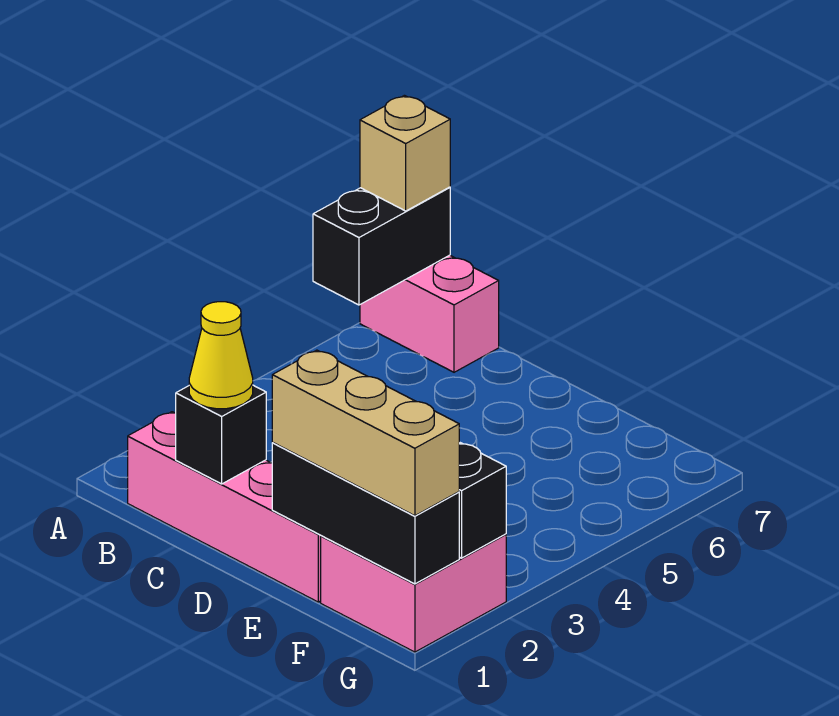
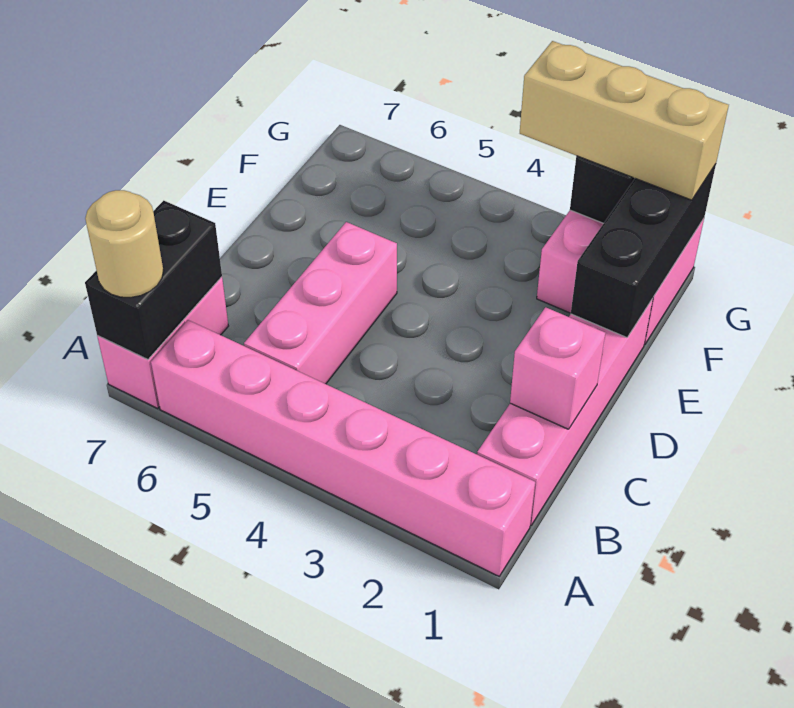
none -> pink brick A1:A6 level 1
black brick A6:A7 level 2 -> black brick A7:B7 level 2
tan brick A7 level 3 -> tan round brick A7 level 3
none -> pink brick B5:D5 level 1
black brick C1 level 2 -> pink brick C1 level 2
yellow cone C1 level 3 -> none
tan brick E1:G1 level 3 -> tan brick G1:G3 level 3

